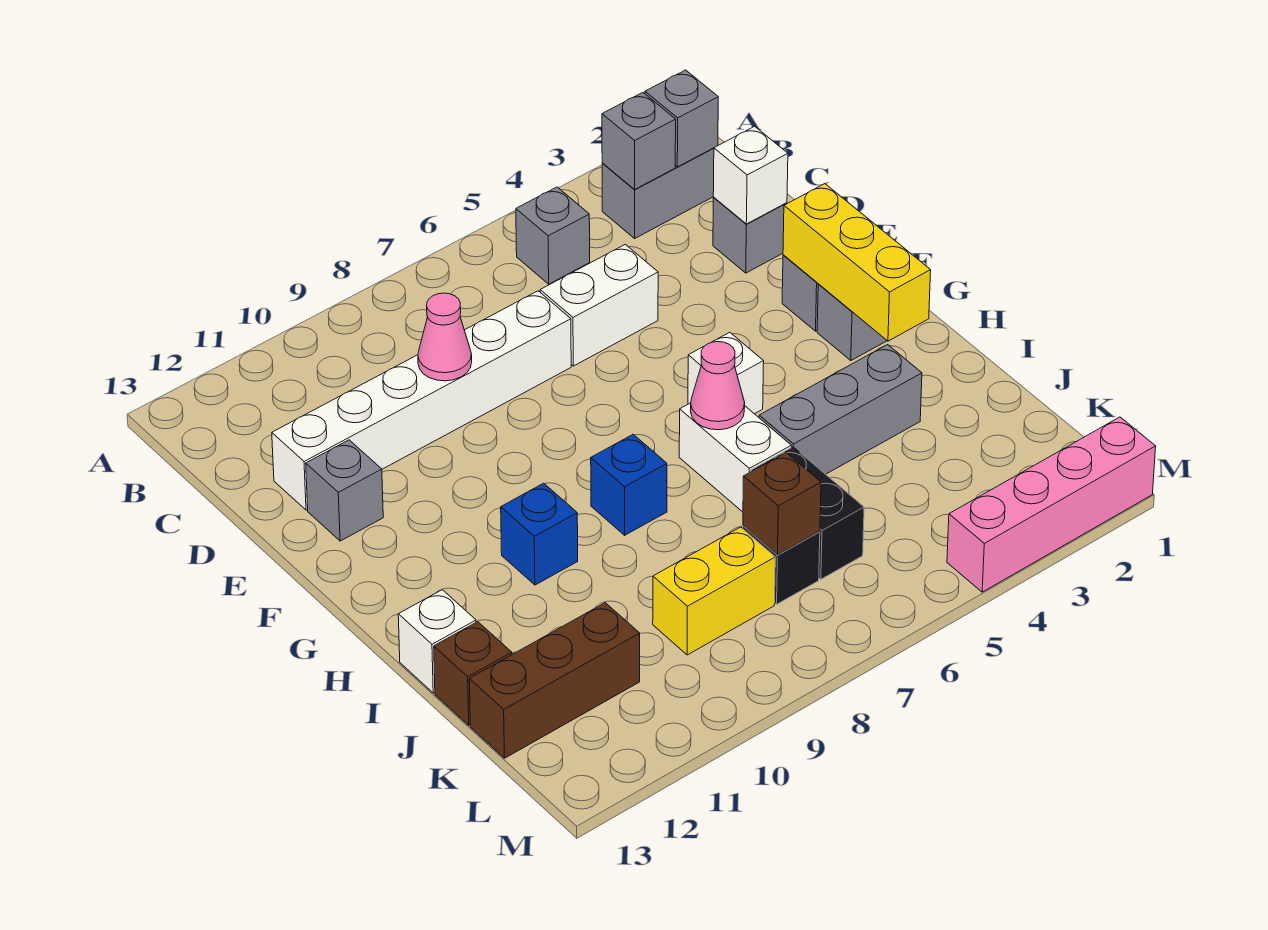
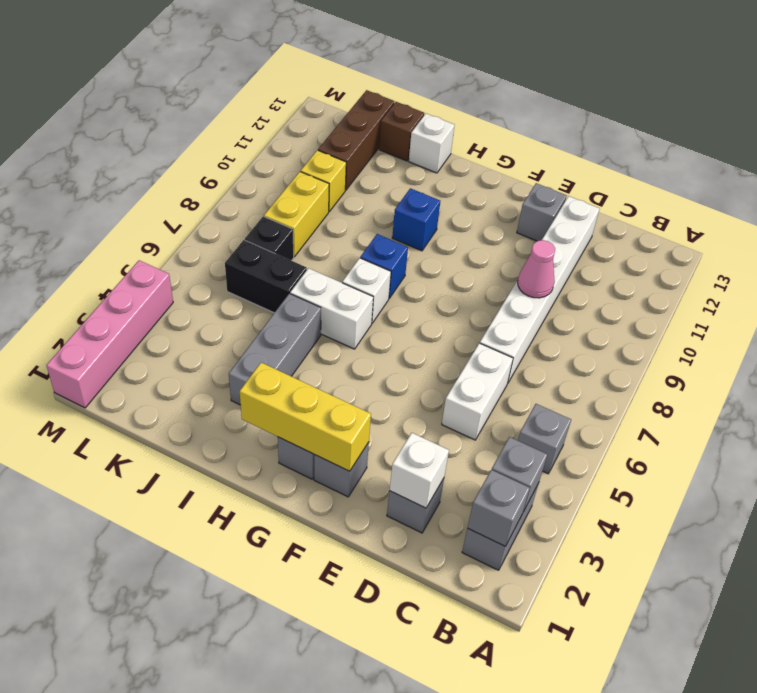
white brick G5 level 1 -> white brick H7 level 1
pink cone H6 level 2 -> none
brown brick K7 level 2 -> none
none -> yellow brick K10 level 1

